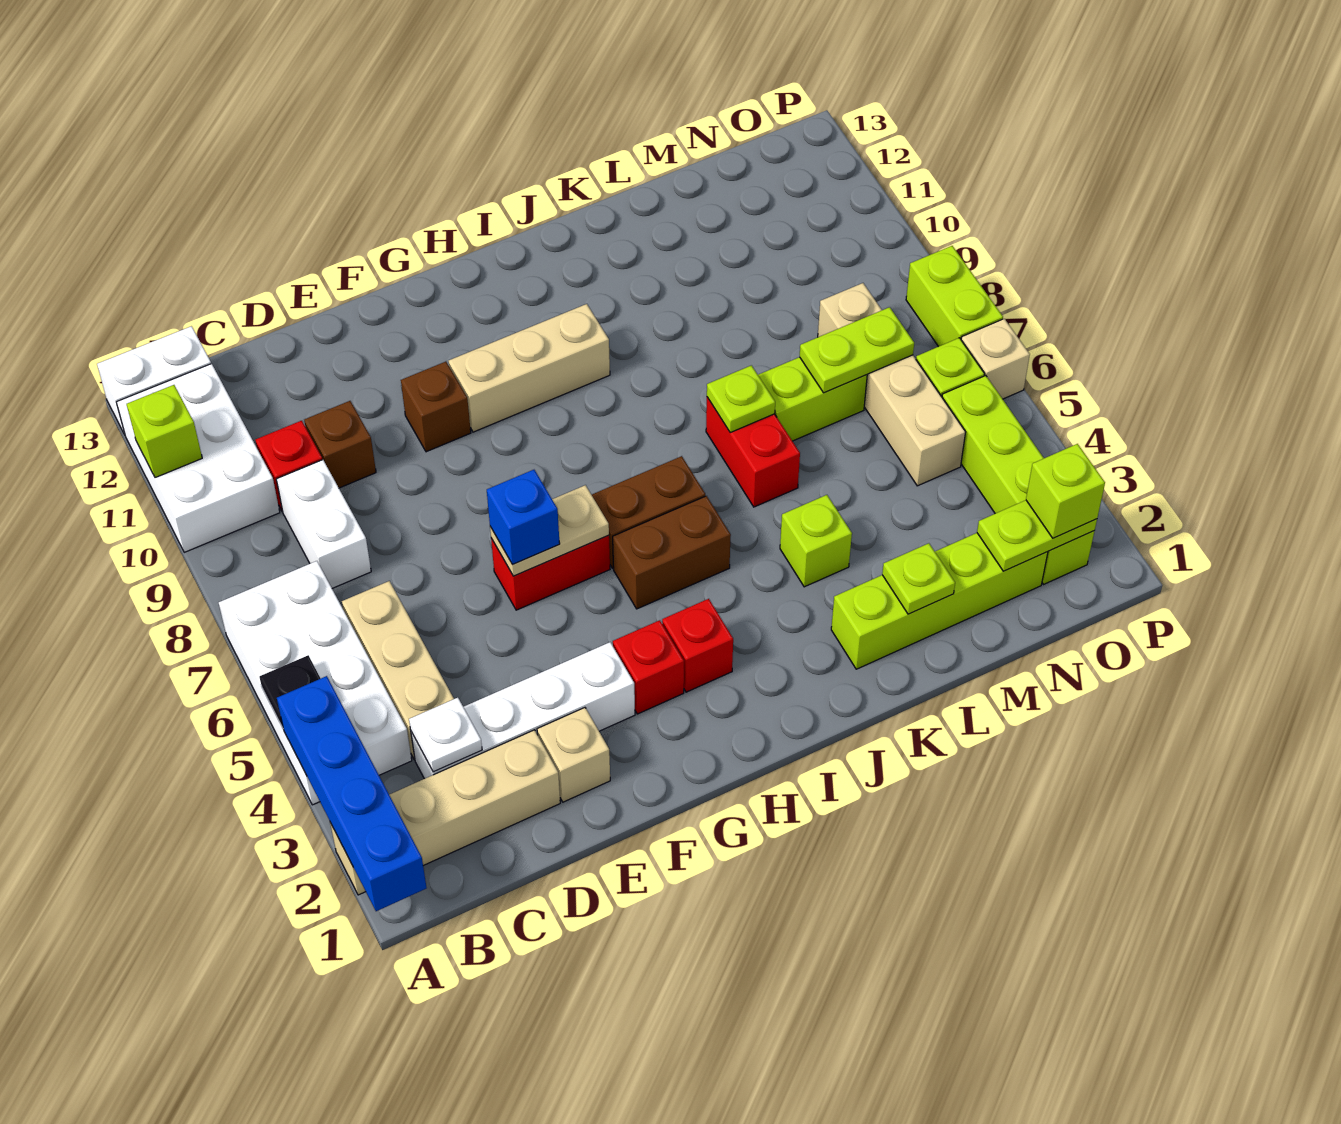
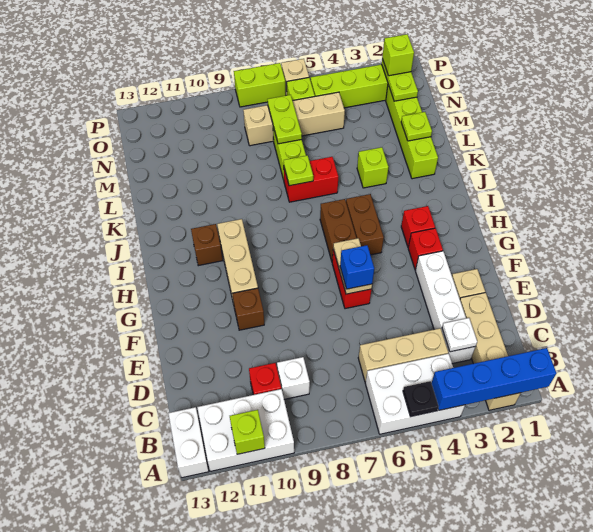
white brick A4:B7 level 1 -> white brick A4:B6 level 1
white brick C8:C9 level 1 -> white brick C9 level 1
brown brick D10 level 1 -> brown brick I11 level 1

